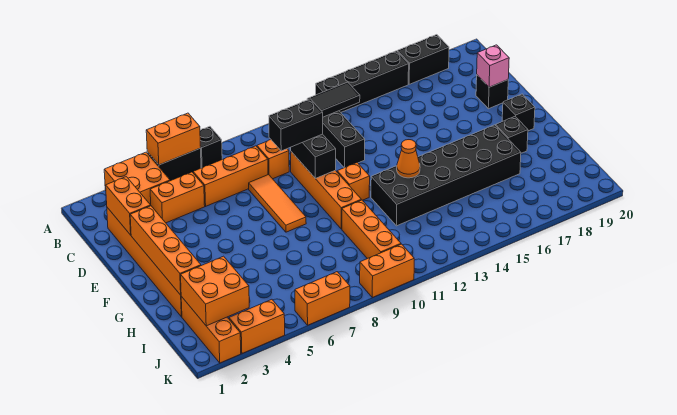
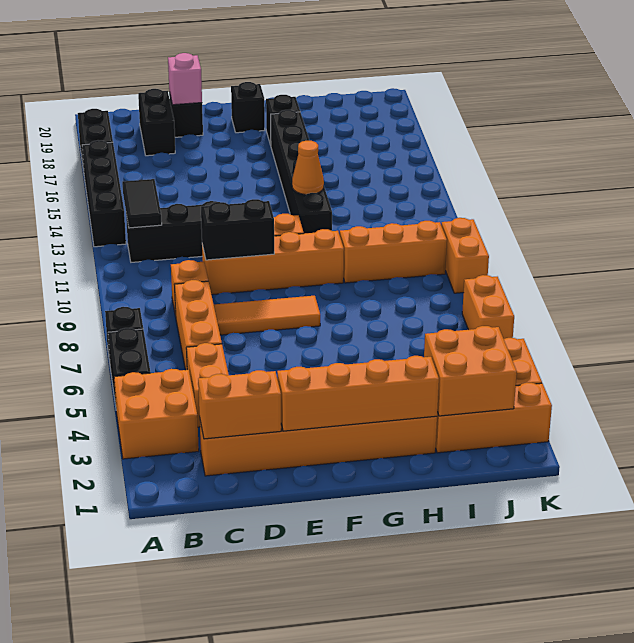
orange brick A5:A6 level 2 -> none
black brick D9:D10 level 3 -> black brick C18:C19 level 1
black brick G12:H17 level 1 -> black brick G12:G17 level 1

